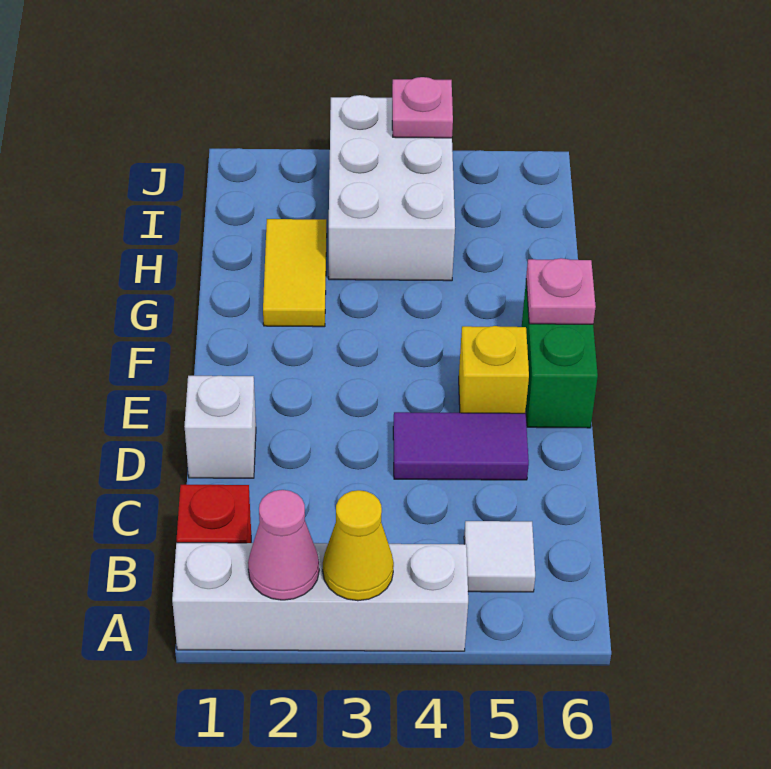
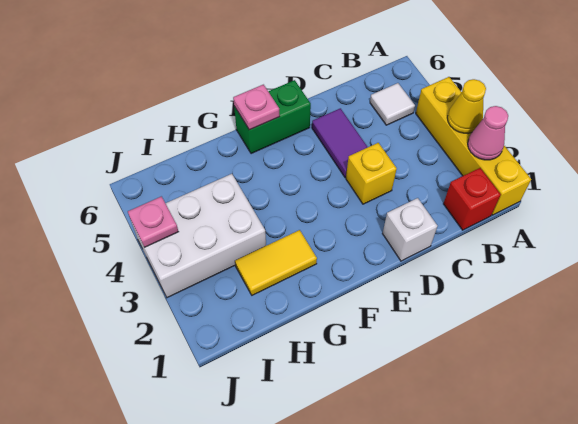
white brick A1:A4 level 1 -> yellow brick A1:A4 level 1
yellow brick E5 level 1 -> yellow brick D3 level 1

